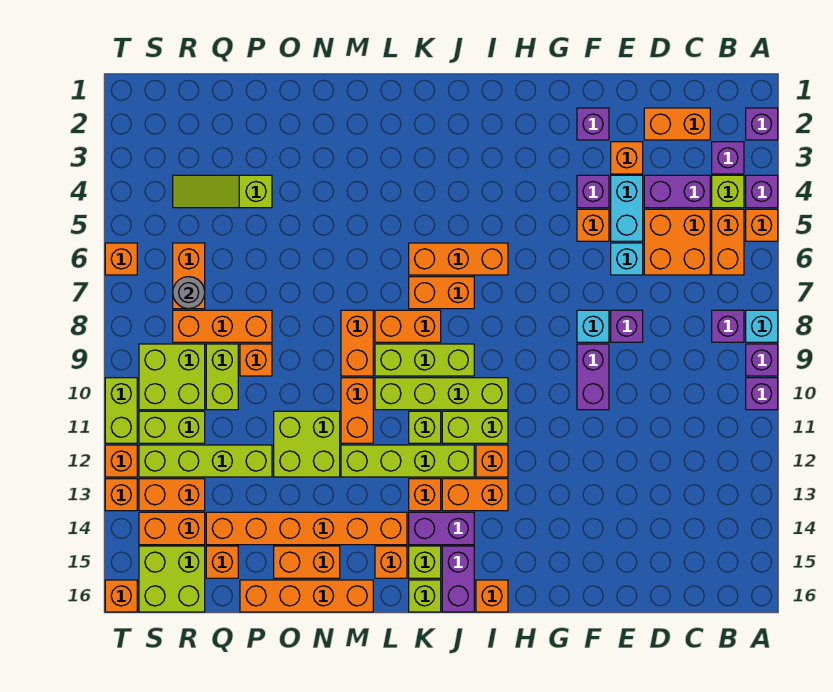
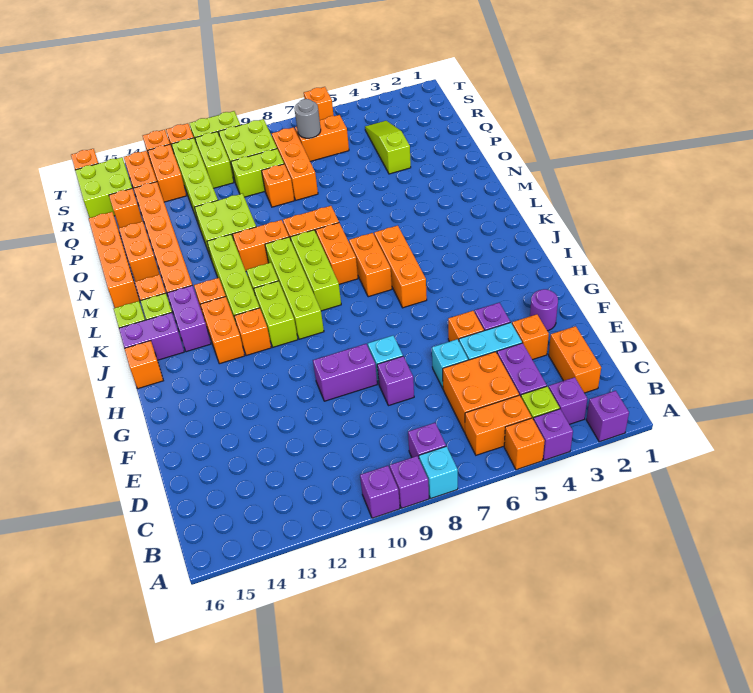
purple brick F2 level 1 -> purple round brick F2 level 1

